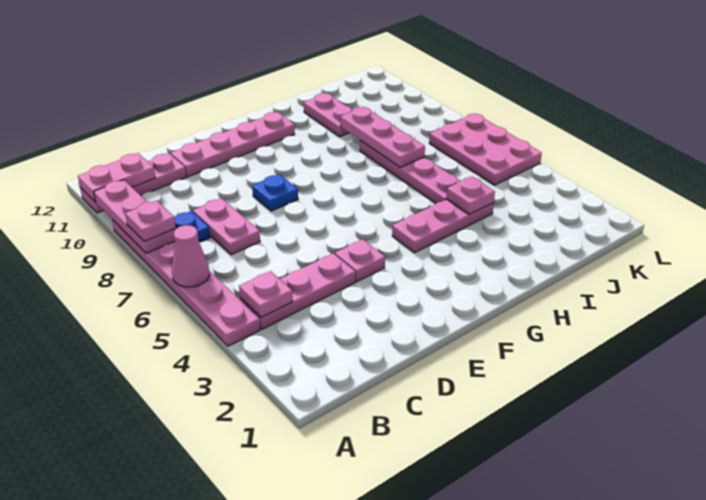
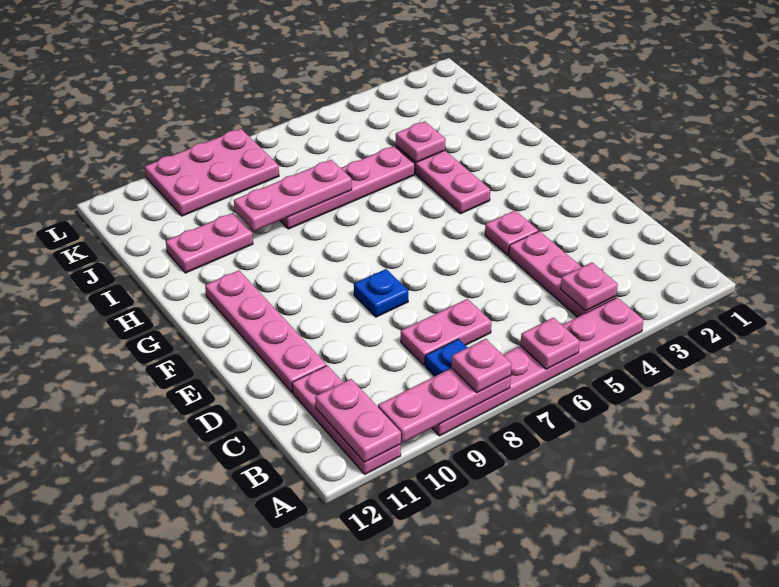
pink cone A6 level 2 -> pink plate A6 level 2
pink plate K5:L7 level 1 -> pink plate K8:L10 level 1

